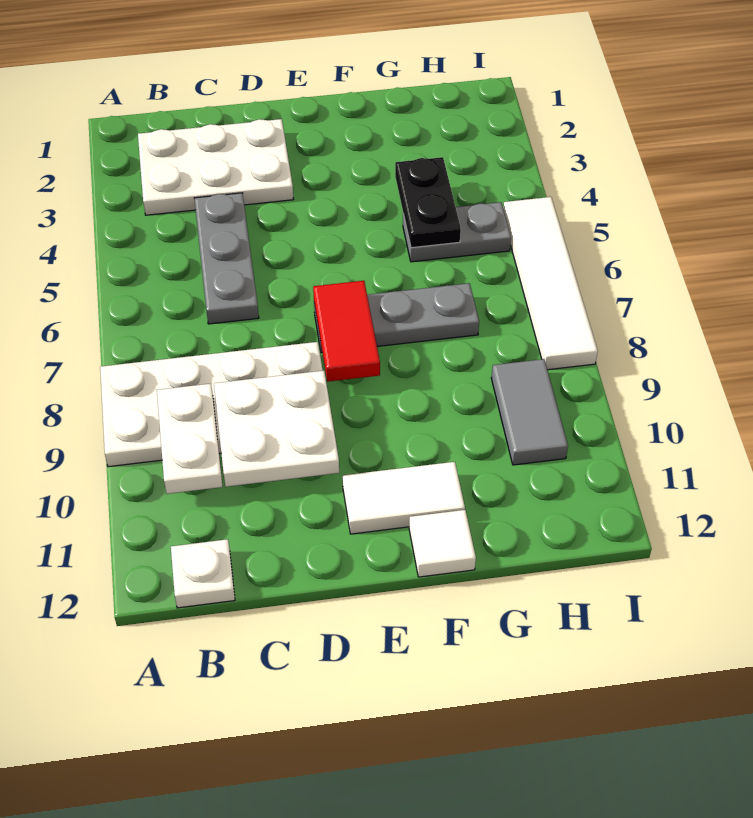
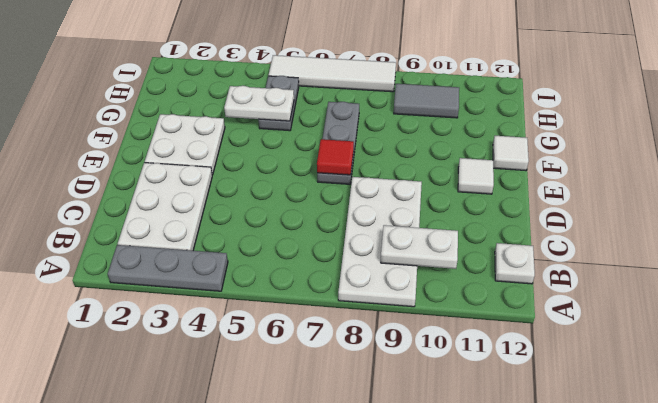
grey plate C4:C6 level 1 -> grey plate A2:A4 level 1
white plate C9:D10 level 2 -> white plate E2:F3 level 1
red tile E7:E8 level 2 -> red tile E7 level 2
white tile E11:F11 level 1 -> white tile E11 level 1
black plate G4:G5 level 2 -> white plate G4:G5 level 2

